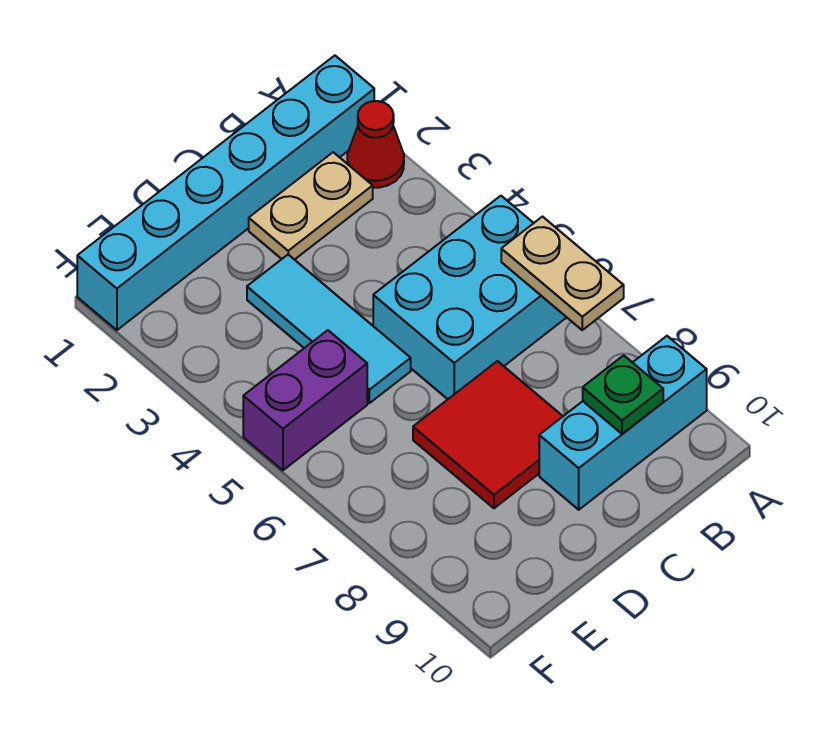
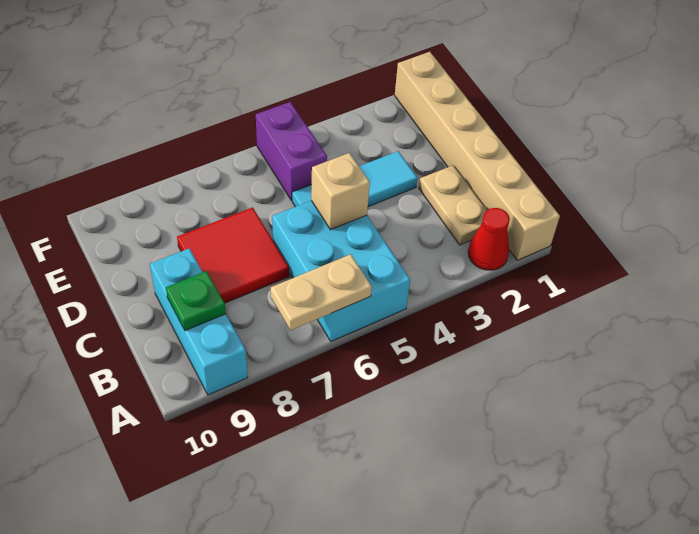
cyan brick A1:F1 level 1 -> tan brick A1:F1 level 1
none -> tan brick C5 level 2

